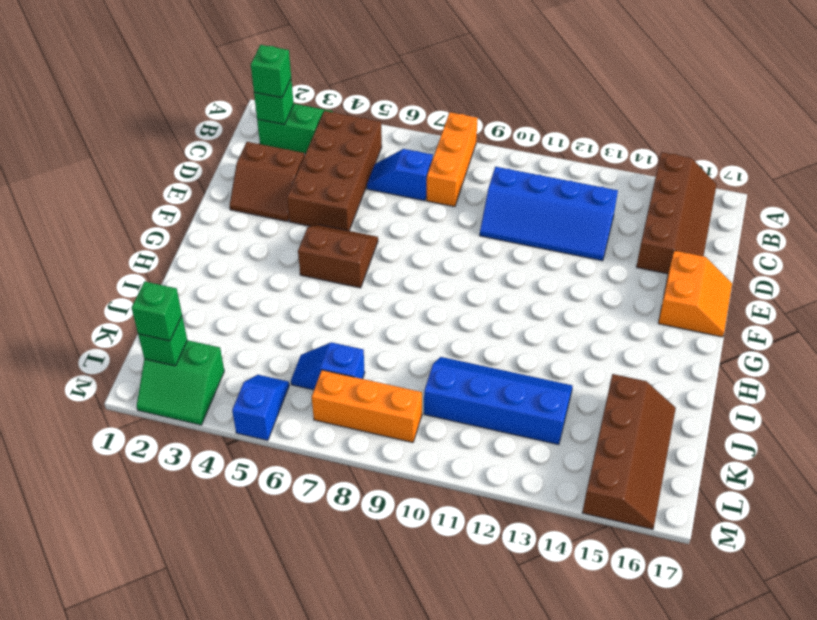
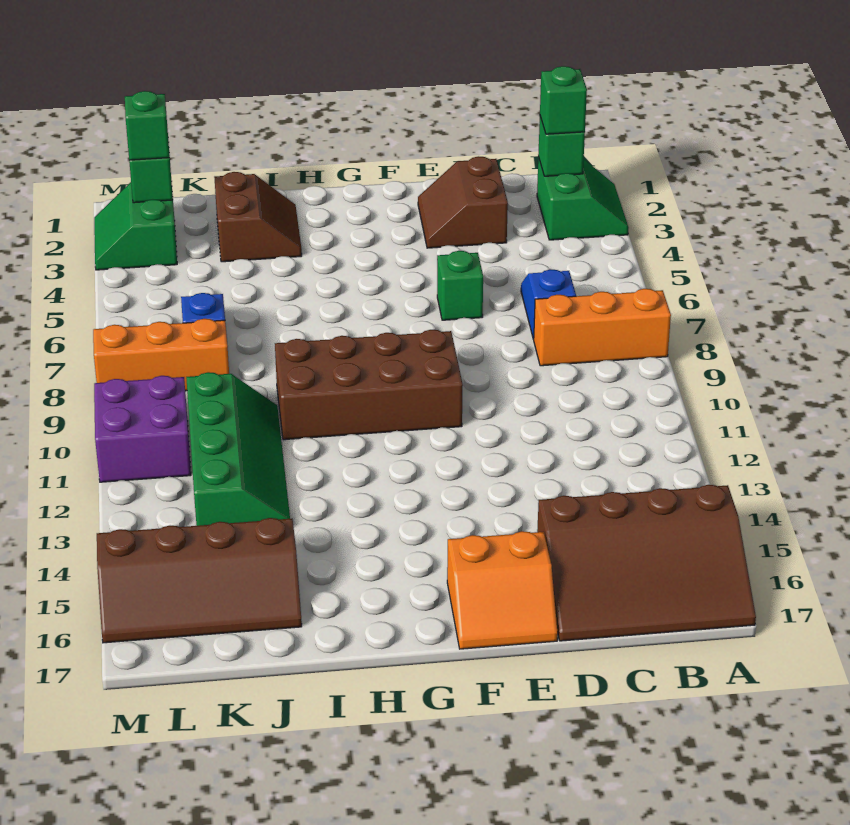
brown slope A15:D16 level 1 top 15 -> brown slope A15:D17 level 1 top 15
brown brick B4:E5 level 1 -> brown brick F9:I10 level 1
blue slope C10:D13 level 1 top C -> none
none -> green brick E6 level 1
brown slope F5:G6 level 1 top G -> brown slope I2:J3 level 1 top J
blue slope J10:K13 level 1 top K -> green slope J10:K13 level 1 top K
blue slope L5:M5 level 1 top M -> none
orange brick L7:L9 level 1 -> orange brick K8:M8 level 1
none -> purple brick L10:M11 level 1

